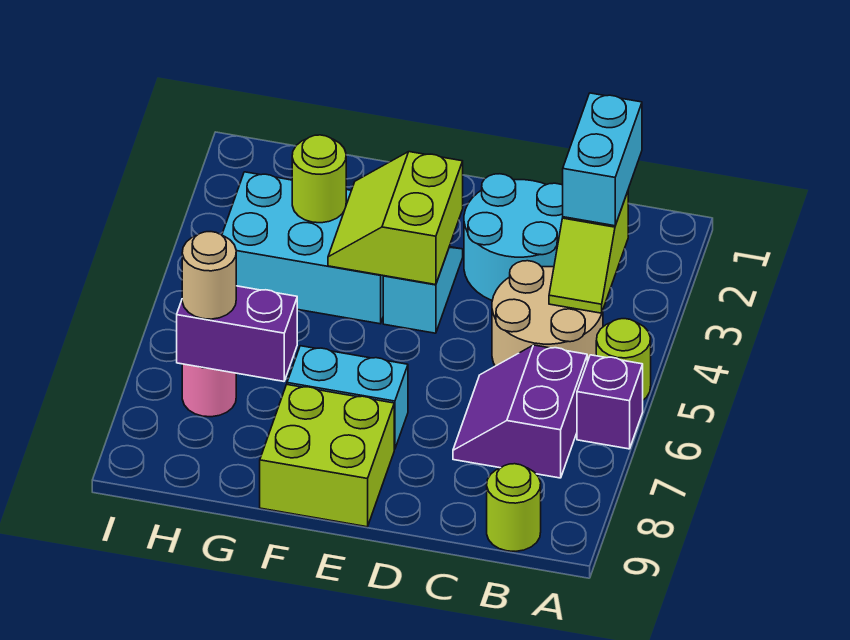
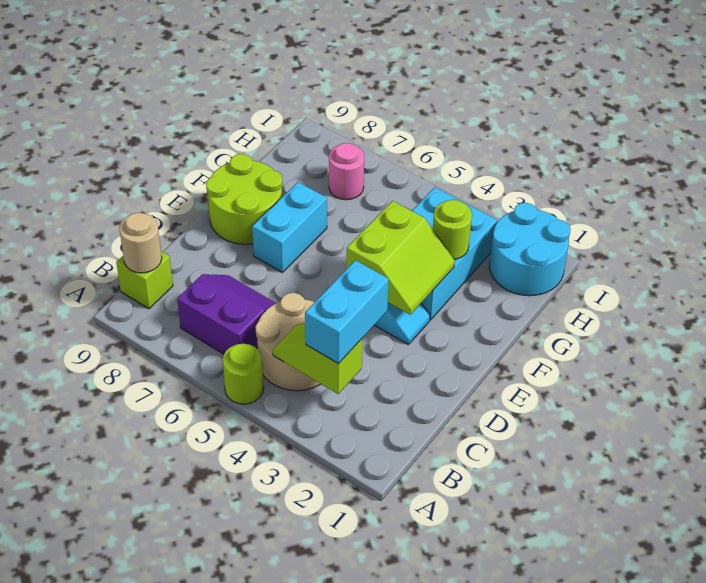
purple brick A6 level 1 -> none
cyan brick B2:B3 level 3 -> cyan brick B3:C3 level 3
lime round brick B9 level 1 -> lime brick B9 level 1
cyan round brick C2:D3 level 1 -> cyan round brick H1:I2 level 1
lime slope E3:F4 level 2 top E -> lime slope E3:F4 level 2 top 4
lime brick E8:F9 level 1 -> lime round brick E8:F9 level 1
purple brick G7:H7 level 2 -> none
tan round brick H7 level 3 -> tan round brick B9 level 2

